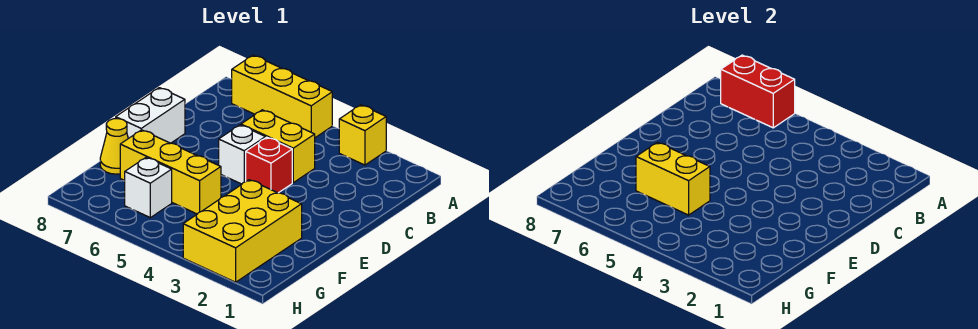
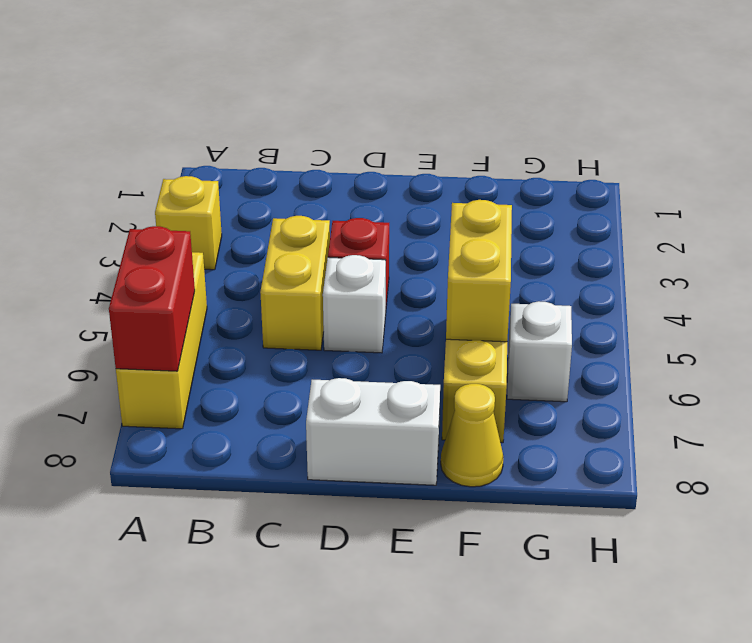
yellow brick F2:H3 level 1 -> none

